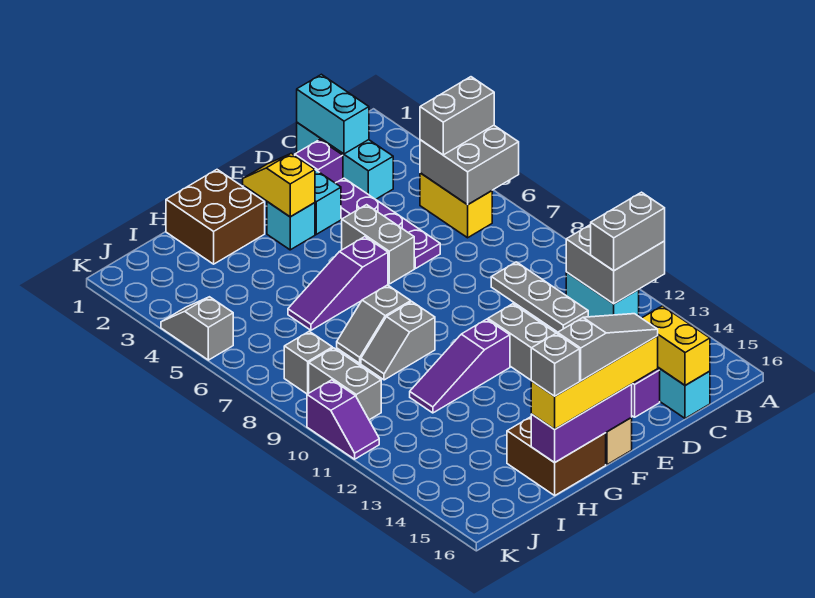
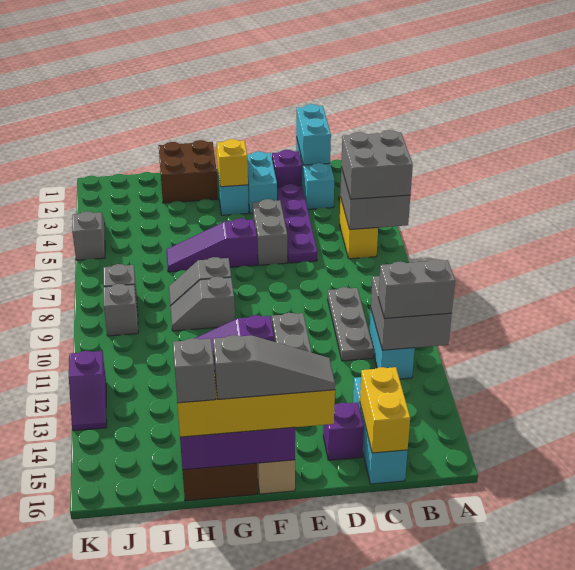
grey brick A5:B5 level 3 -> grey brick A5:B6 level 3
grey brick J9:J10 level 1 -> grey brick J9 level 1
purple slope K10:K11 level 1 top 10 -> purple slope K12:K13 level 1 top 12

